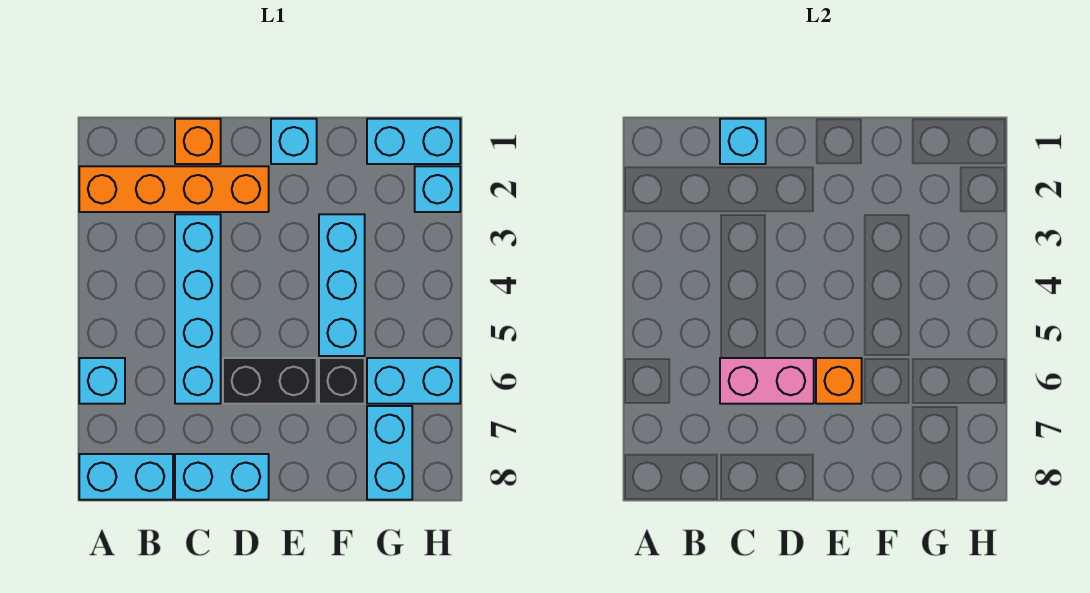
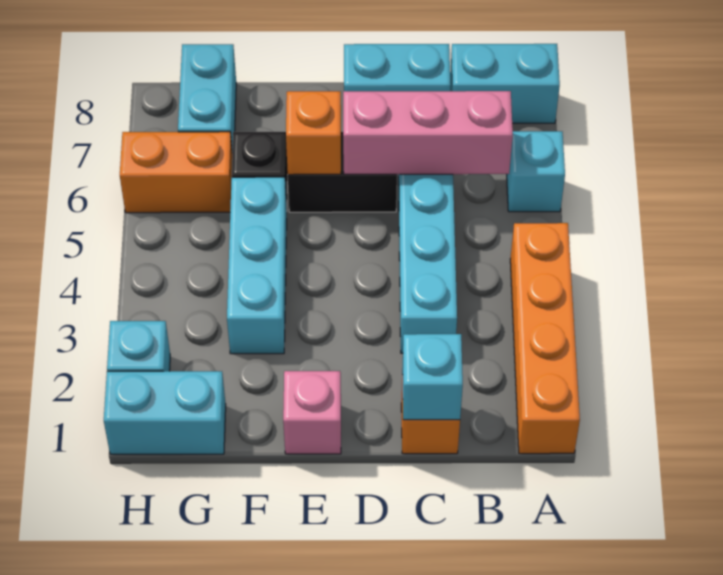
orange brick A2:D2 level 1 -> orange brick A1:A4 level 1
pink brick C6:D6 level 2 -> pink brick B6:D6 level 2
cyan brick E1 level 1 -> pink brick E1 level 1
cyan brick G6:H6 level 1 -> orange brick G6:H6 level 1

